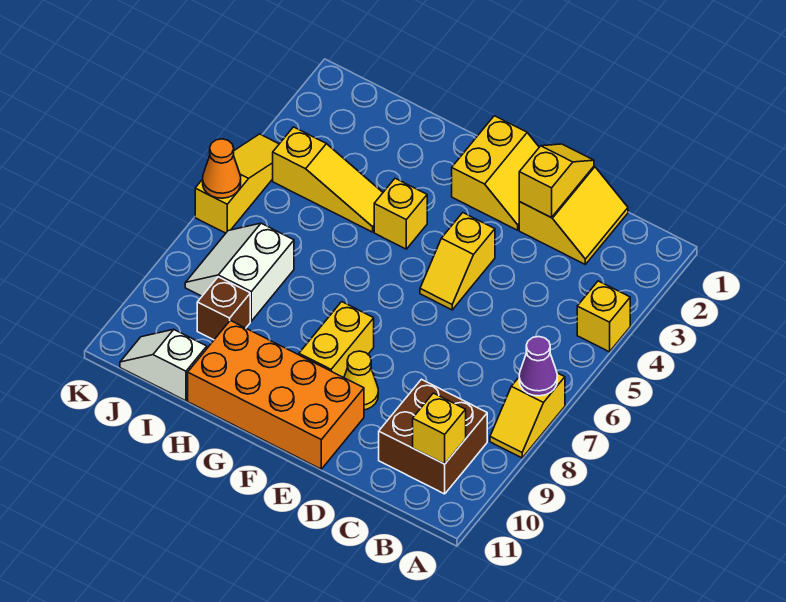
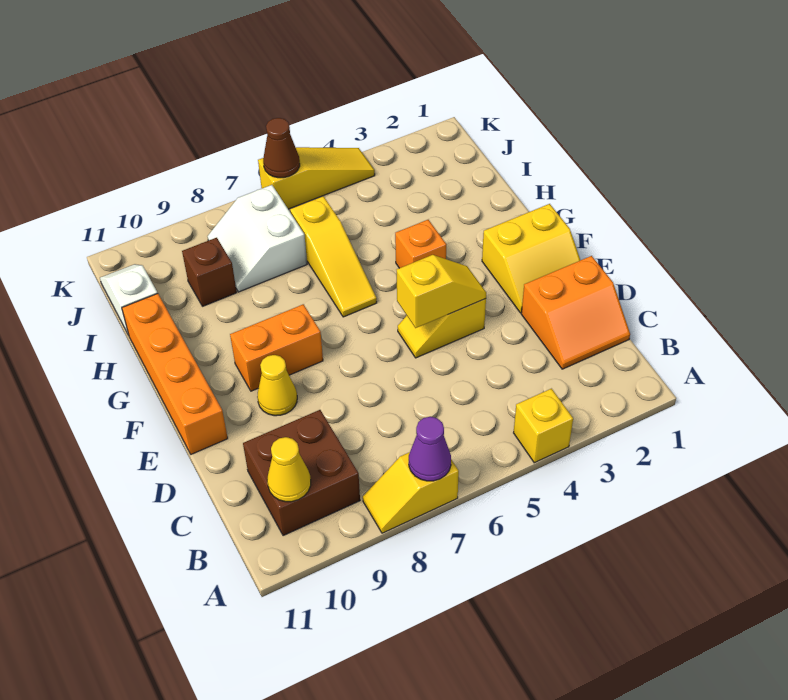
yellow brick B10 level 2 -> yellow cone B10 level 2
yellow slope C1:D2 level 1 top D -> orange slope C1:D2 level 1 top D
yellow slope D1:D2 level 2 top 2 -> yellow slope E4:E5 level 2 top 5
orange brick E10:H11 level 1 -> orange brick E11:H11 level 1
yellow brick F8:F9 level 1 -> orange brick F8:F9 level 1
yellow brick G4 level 1 -> orange brick G4 level 1
yellow slope H4:J4 level 1 top J -> yellow slope G6:I6 level 1 top I
white slope I7:J8 level 1 top I -> white slope I7:J8 level 1 top 7
orange cone K6 level 2 -> brown cone K6 level 2

